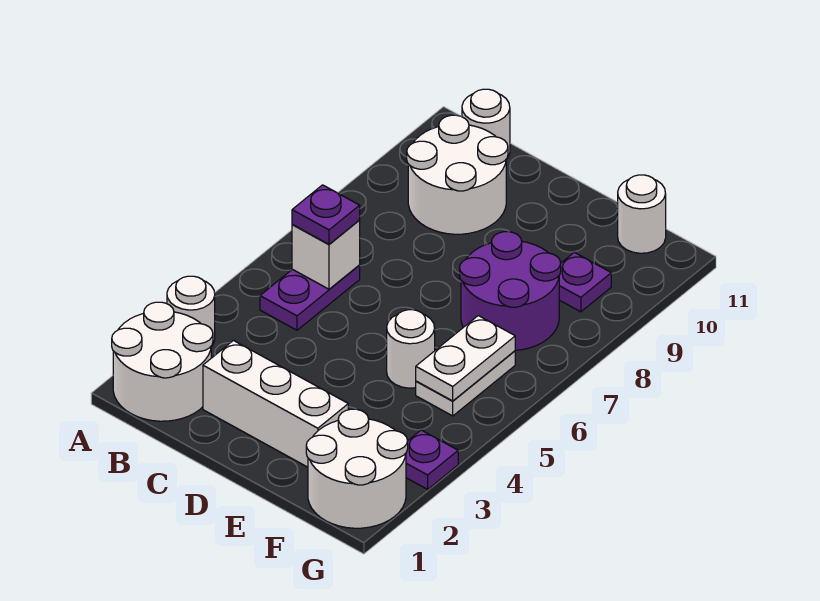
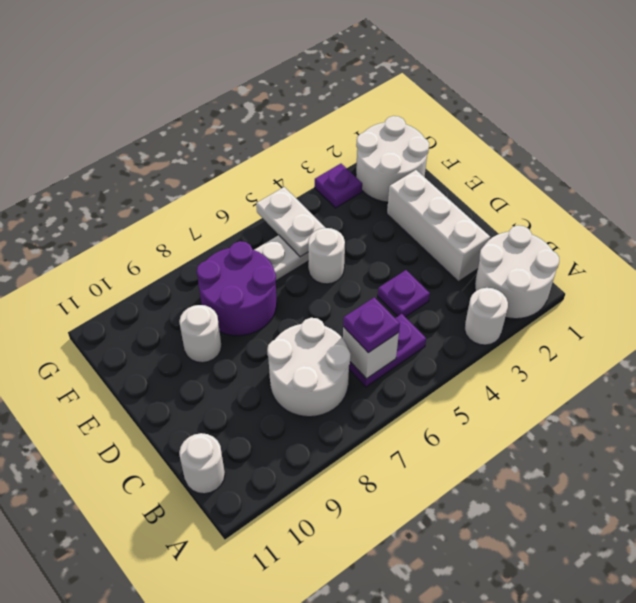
white round brick B9:C10 level 1 -> white round brick B7:C8 level 1
white plate F5:F6 level 2 -> white plate F5:G5 level 2
purple plate F9 level 1 -> purple plate C4 level 1
white round brick F11 level 1 -> white round brick E9 level 1

